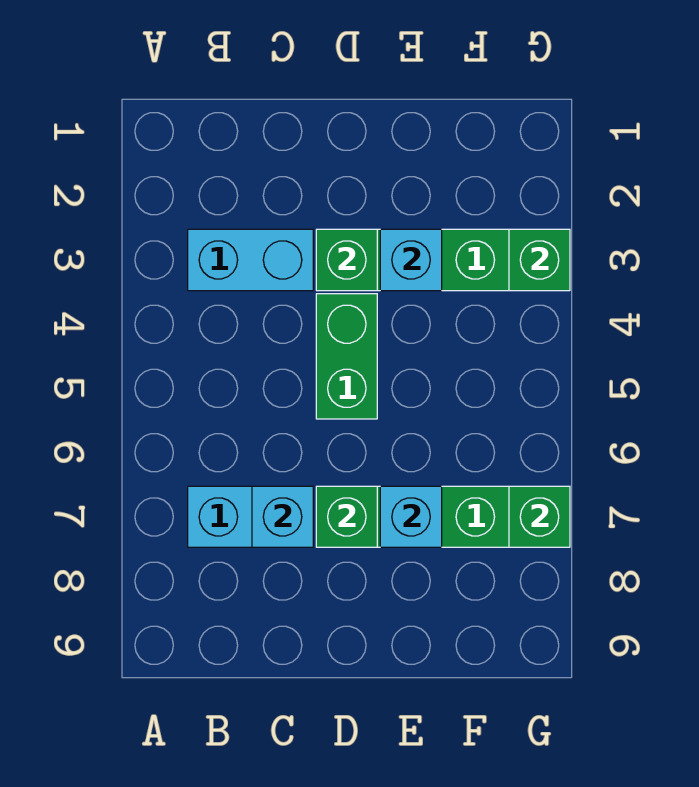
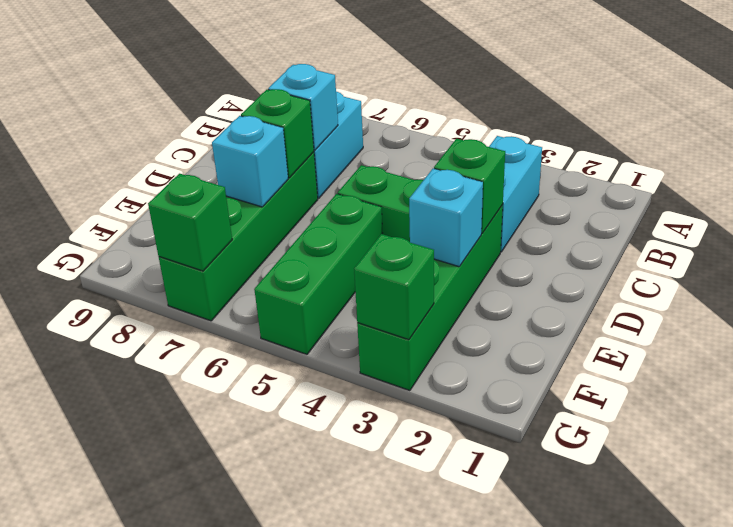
none -> green brick E5:G5 level 1

